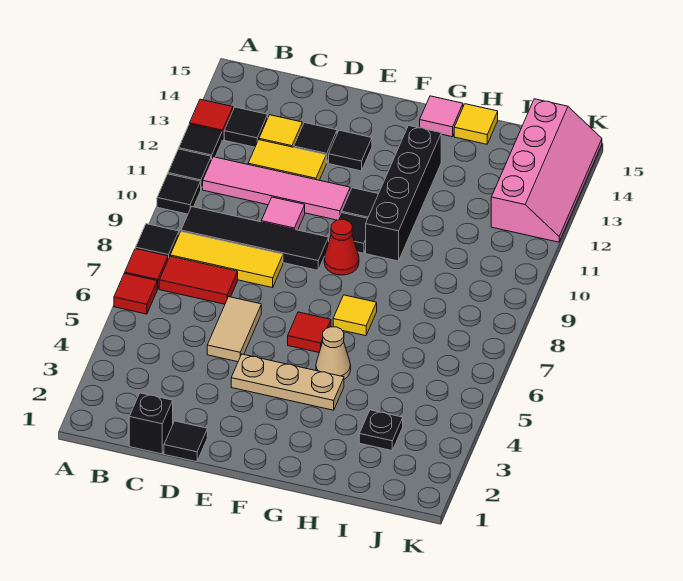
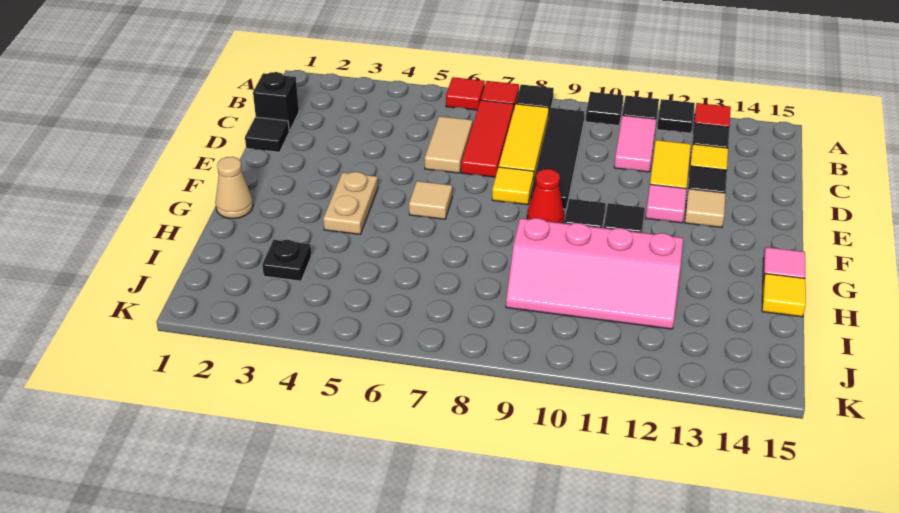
red tile B7:C7 level 1 -> red tile B7:D7 level 1
pink tile B11:E11 level 1 -> pink tile B11:C11 level 1
tan tile D5:D6 level 1 -> tan tile C6:D6 level 1
pink tile D10 level 1 -> pink tile E12 level 1
tan plate E4:G4 level 1 -> tan plate F4:G4 level 1
black tile E13 level 1 -> tan tile E13 level 1
red tile F6 level 1 -> tan tile F6 level 1
tan cone G5 level 1 -> tan cone G1 level 1
yellow tile G7 level 1 -> yellow tile E8 level 1
black brick G10:G13 level 1 -> none
pink slope J12:K15 level 1 top J -> pink slope H9:I12 level 1 top H

